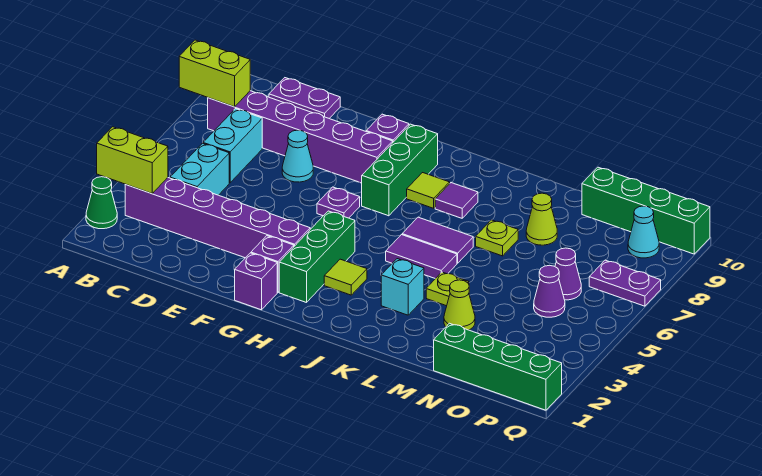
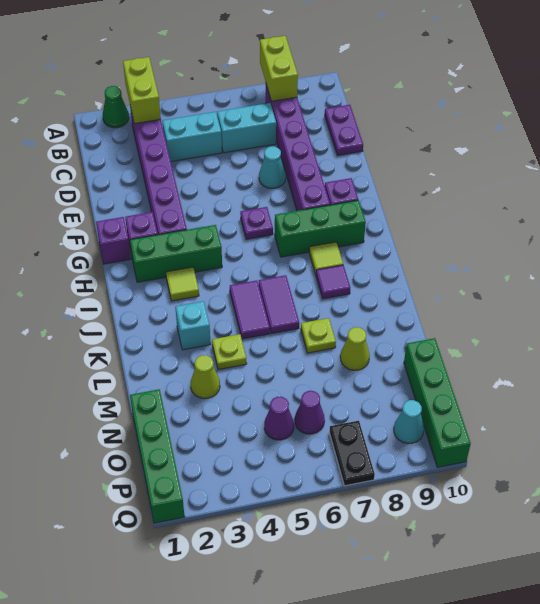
purple plate P7:Q7 level 1 -> black plate P7:Q7 level 1

